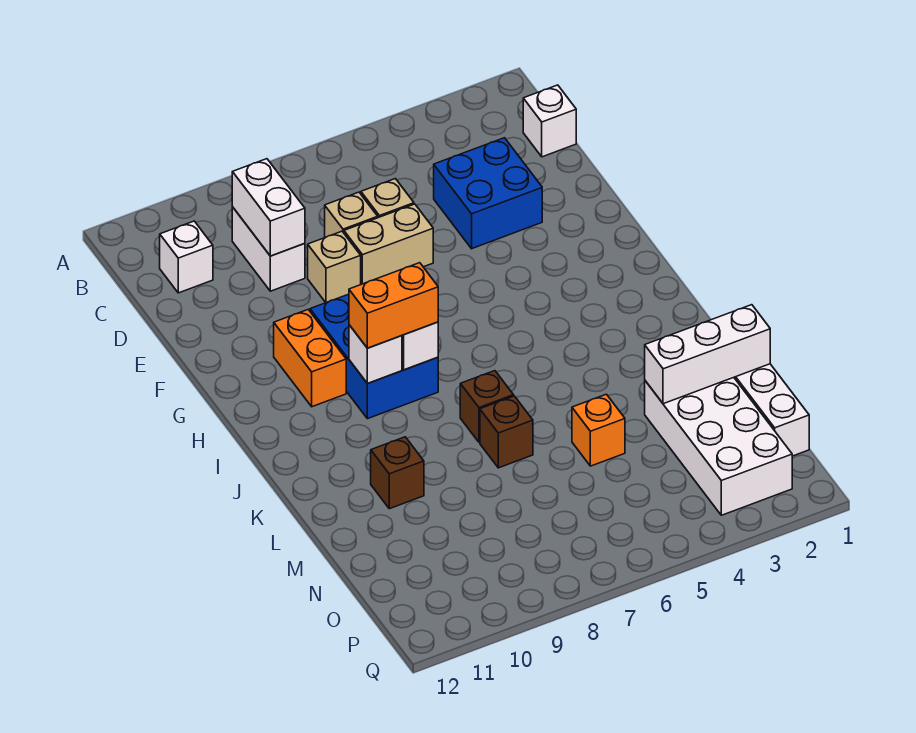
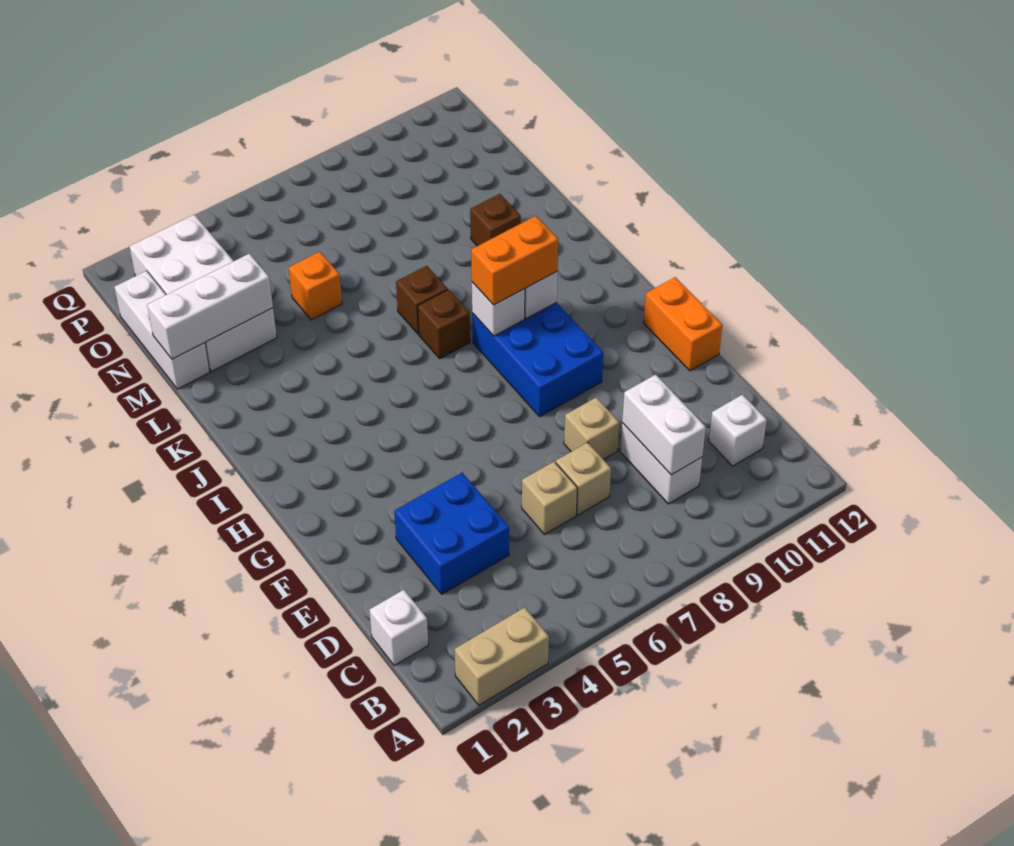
tan brick E6:E7 level 1 -> tan brick A2:A3 level 1
orange brick G10:H10 level 1 -> orange brick F12:G12 level 1
brown brick L7 level 1 -> brown brick J7 level 1

